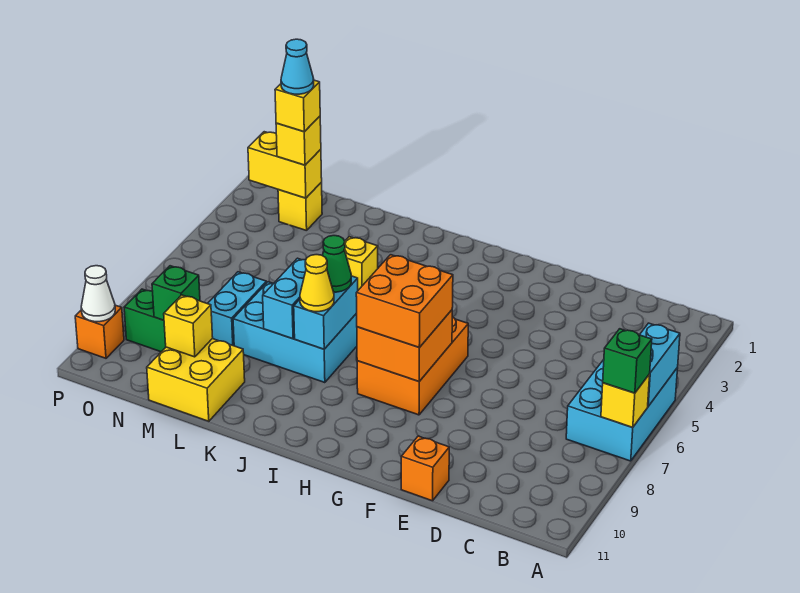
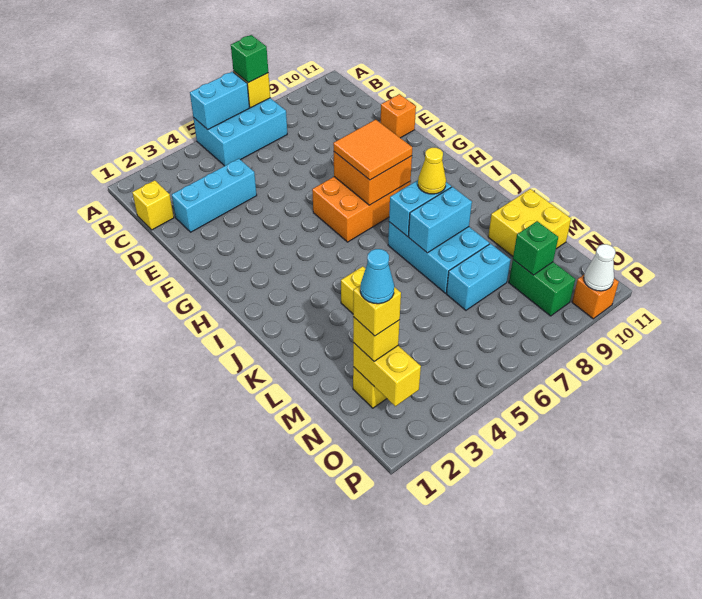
none -> cyan brick D2:D4 level 1
orange brick G7:H8 level 3 -> orange tile G7:H8 level 3
green cone J7 level 3 -> none
yellow brick M10 level 2 -> yellow brick C1 level 1

